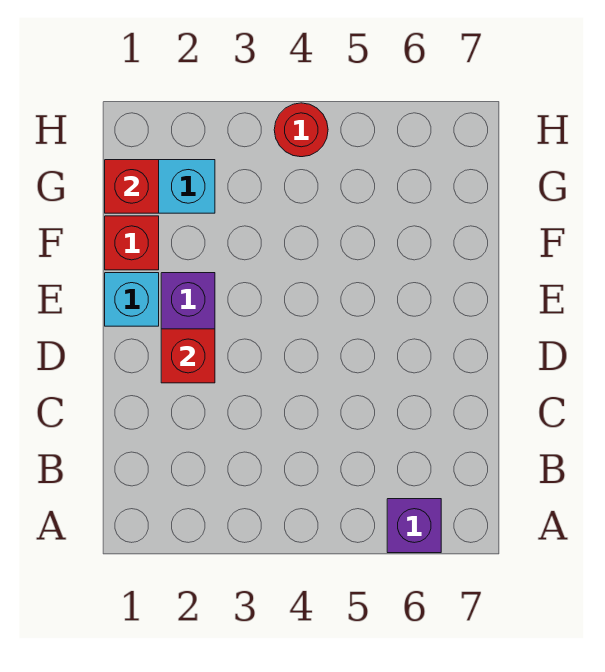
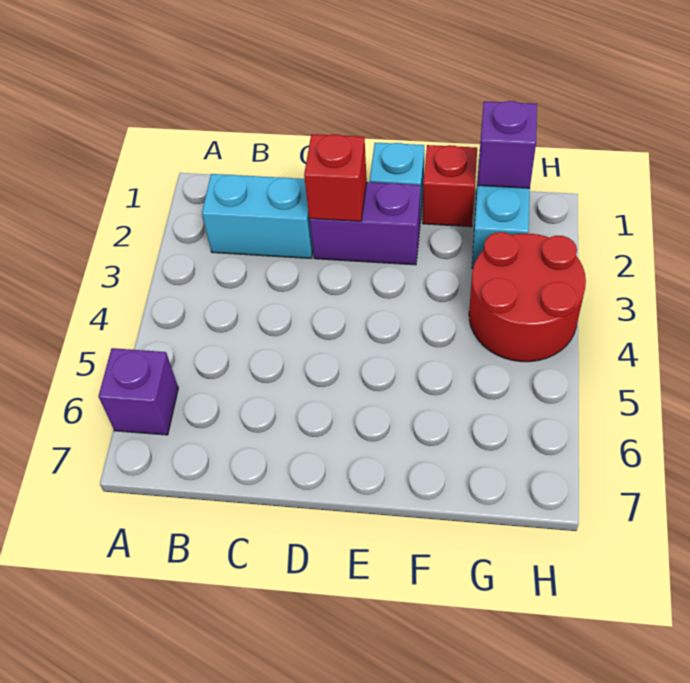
none -> cyan brick B2:C2 level 1
red brick G1 level 2 -> purple brick G1 level 2
red round brick H4 level 1 -> red round brick G3:H4 level 1

